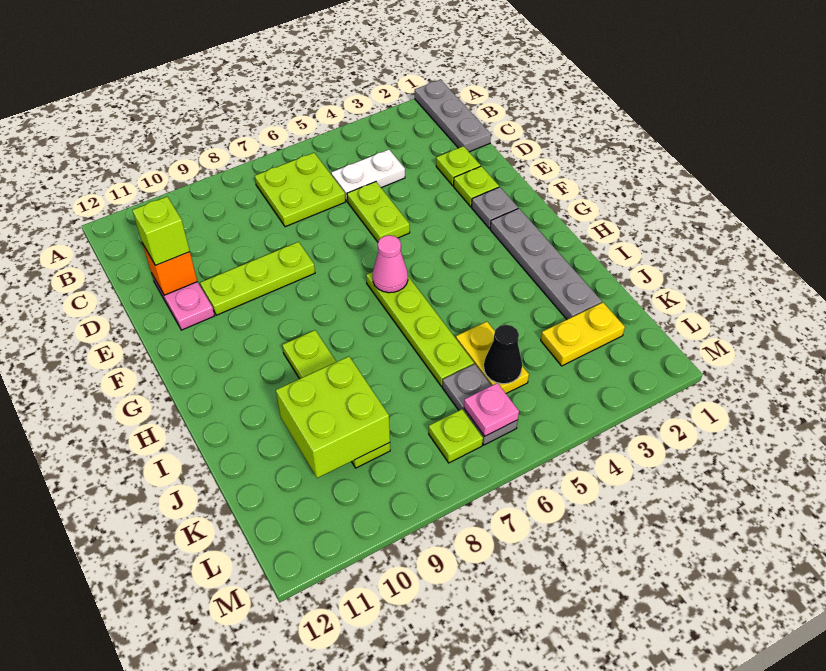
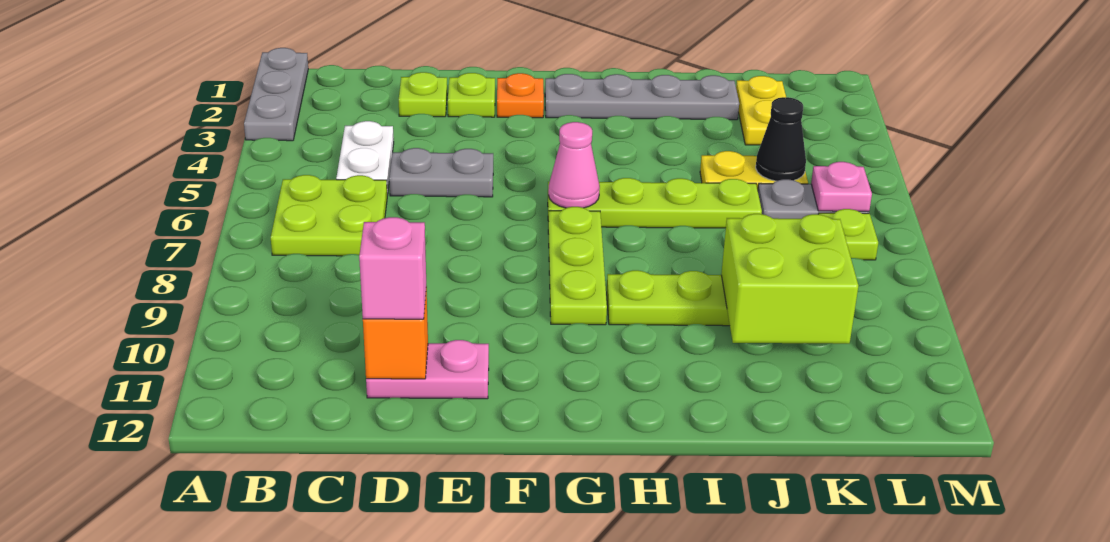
grey plate A1:C1 level 1 -> grey plate A1:A3 level 1
lime plate D5:E5 level 1 -> grey plate D5:E5 level 1
lime brick D11 level 3 -> pink brick D11 level 3
lime plate E8:E10 level 1 -> lime plate G7:G9 level 1
grey plate F2 level 1 -> orange plate F2 level 1

